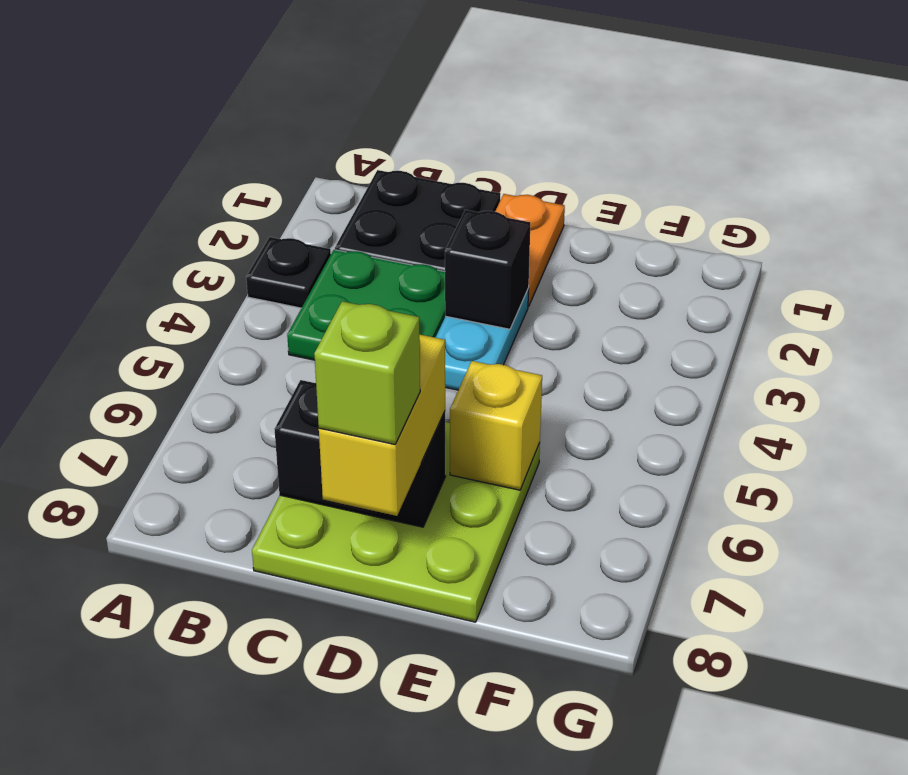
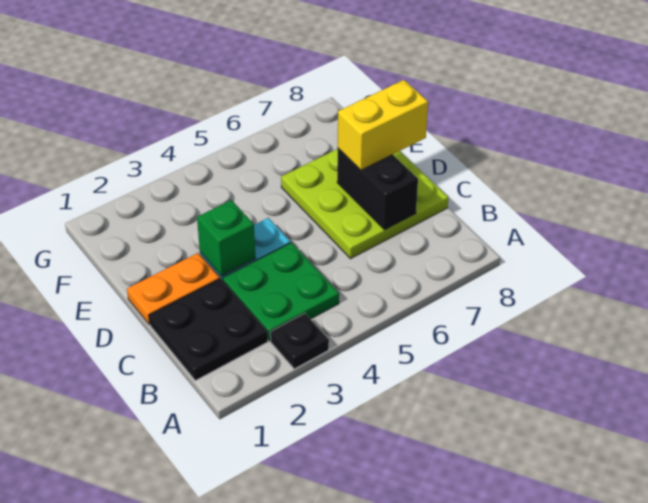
black brick D3 level 2 -> green brick D3 level 2
lime brick D8 level 4 -> none
yellow brick E6 level 2 -> none

